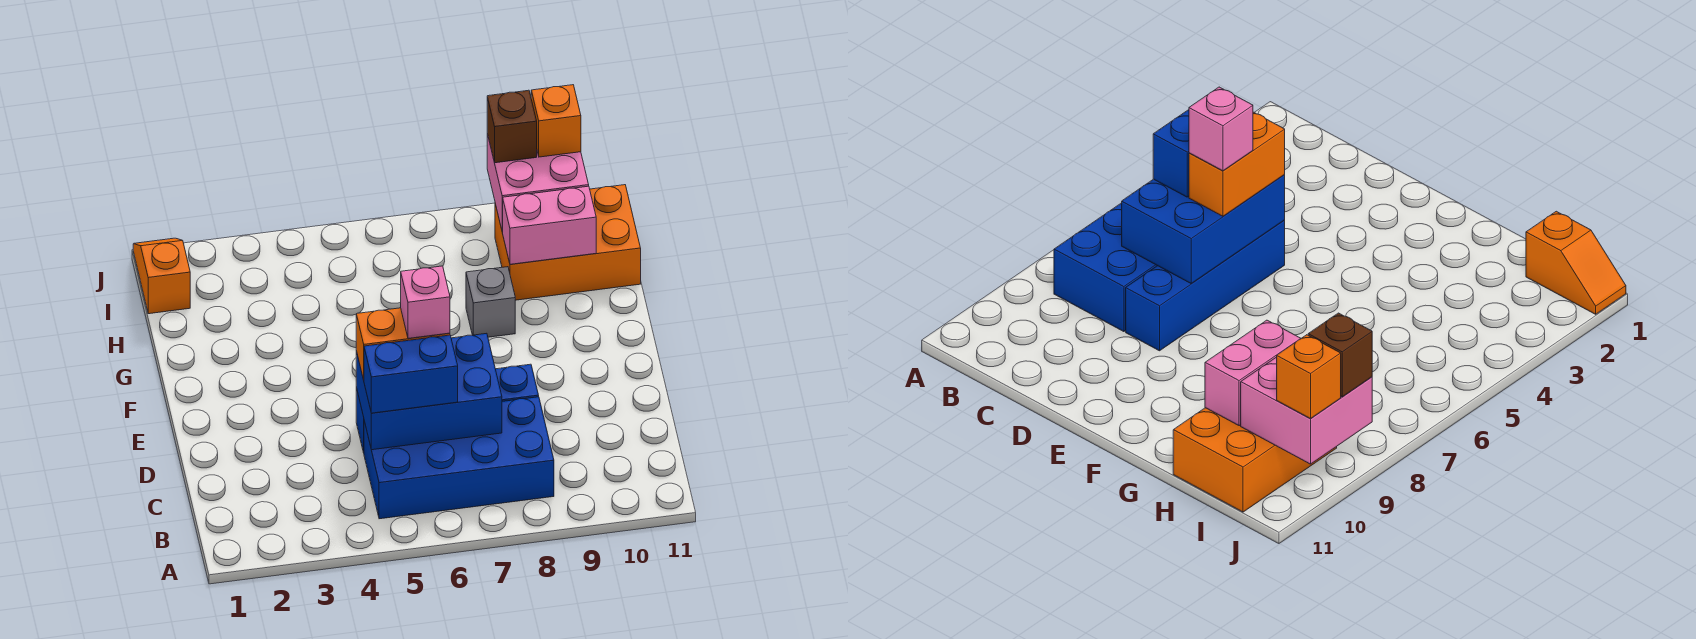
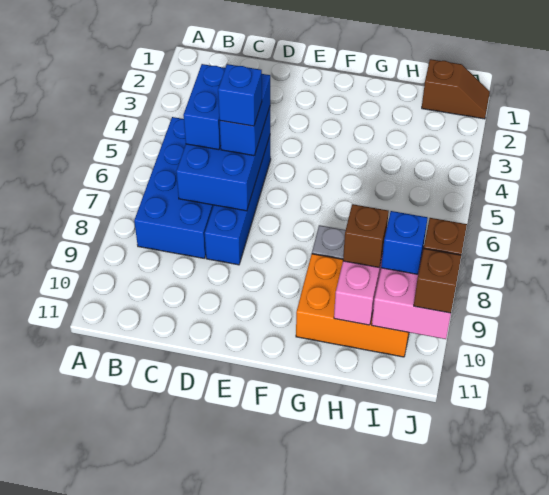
orange brick D5:D6 level 3 -> blue brick D5:D6 level 3
pink brick D6 level 4 -> blue brick D6 level 4
orange brick H9:I11 level 1 -> orange brick G9:I10 level 1
none -> brown brick H9 level 3
orange slope I1:J1 level 1 top I -> brown slope I1:J1 level 1 top I
none -> blue brick I9 level 3
orange brick J10 level 3 -> brown brick J10 level 3

